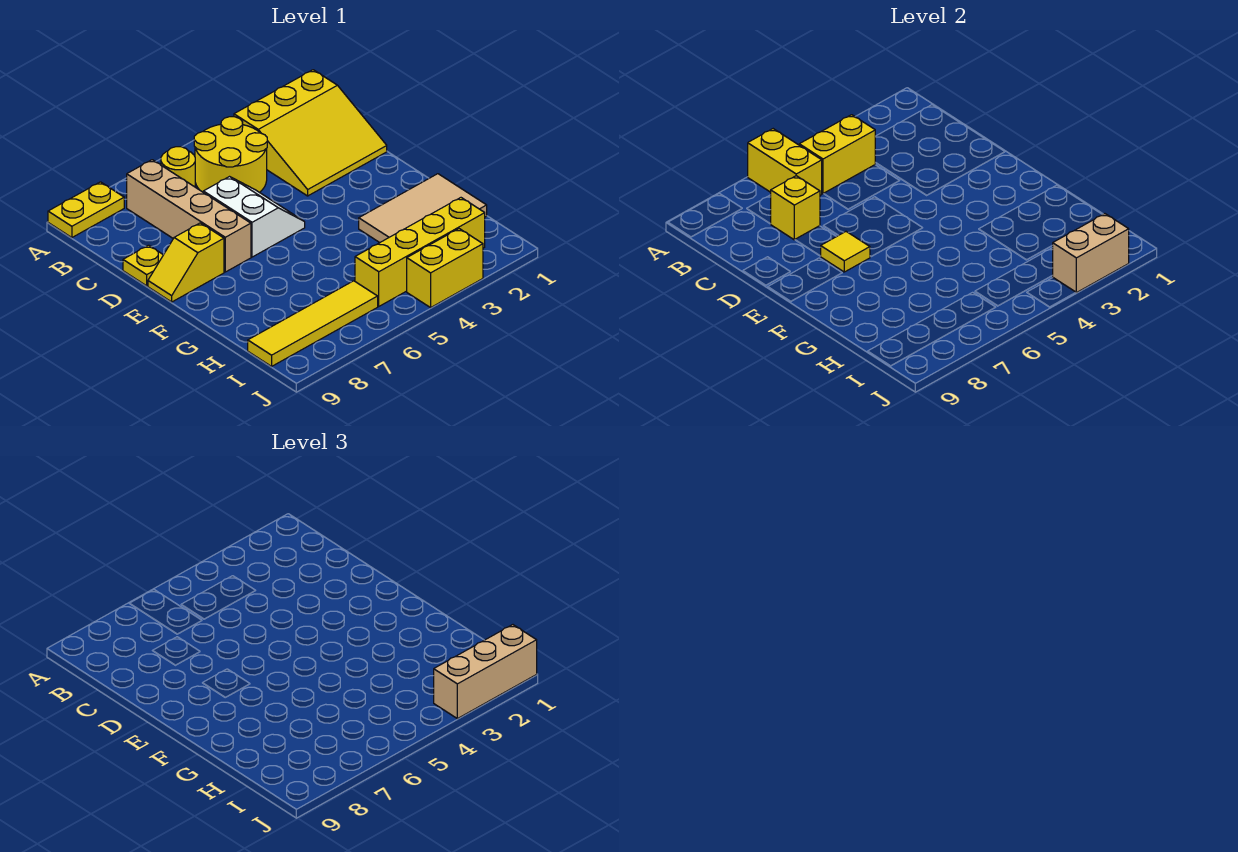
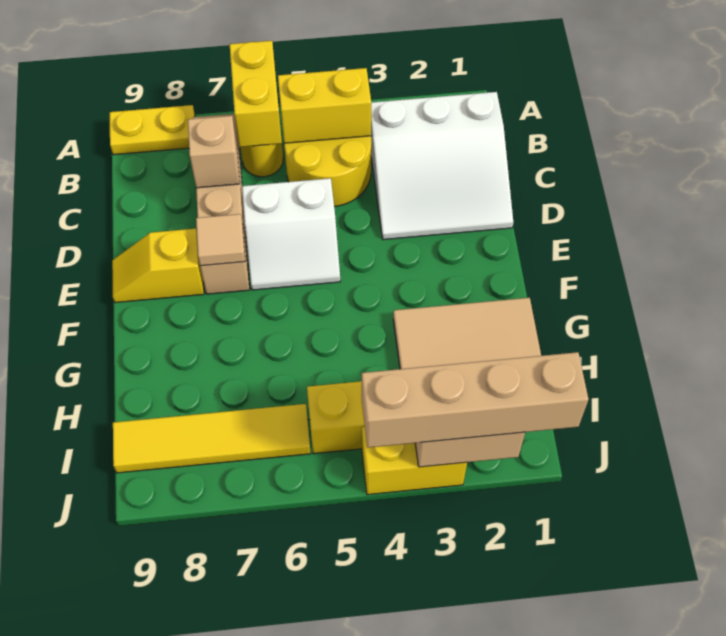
yellow slope B1:D3 level 1 top B -> white slope B1:D3 level 1 top B
yellow brick C7 level 2 -> tan brick C7 level 2
white slope D5:E6 level 1 top 6 -> white slope D5:E6 level 1 top D
yellow plate D9 level 1 -> none
yellow tile E7 level 2 -> tan tile E7 level 2
tan brick J1:J3 level 3 -> tan brick J1:J4 level 3

